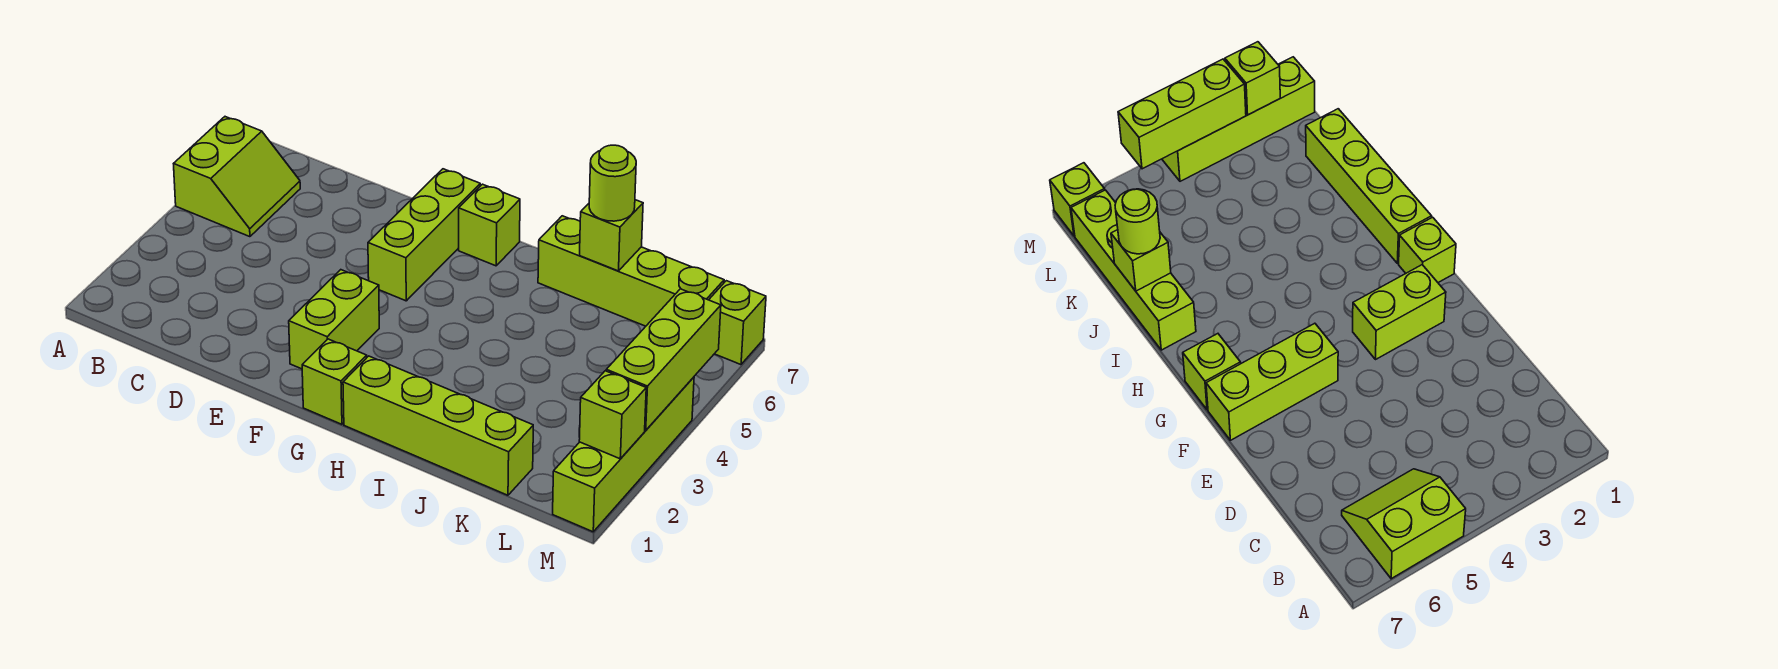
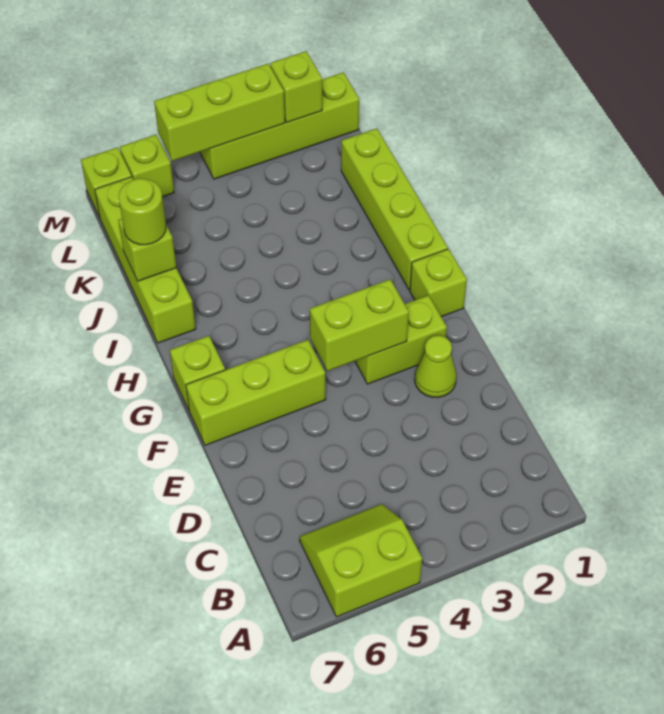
none -> lime cone E2 level 1
none -> lime brick F3:F4 level 2
none -> lime brick M6 level 1

